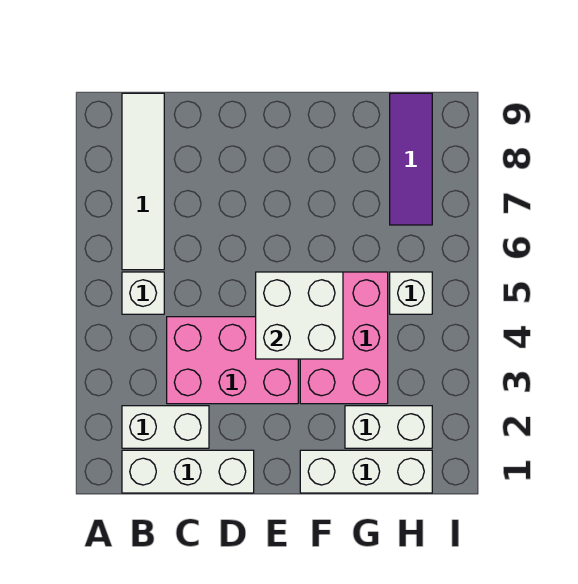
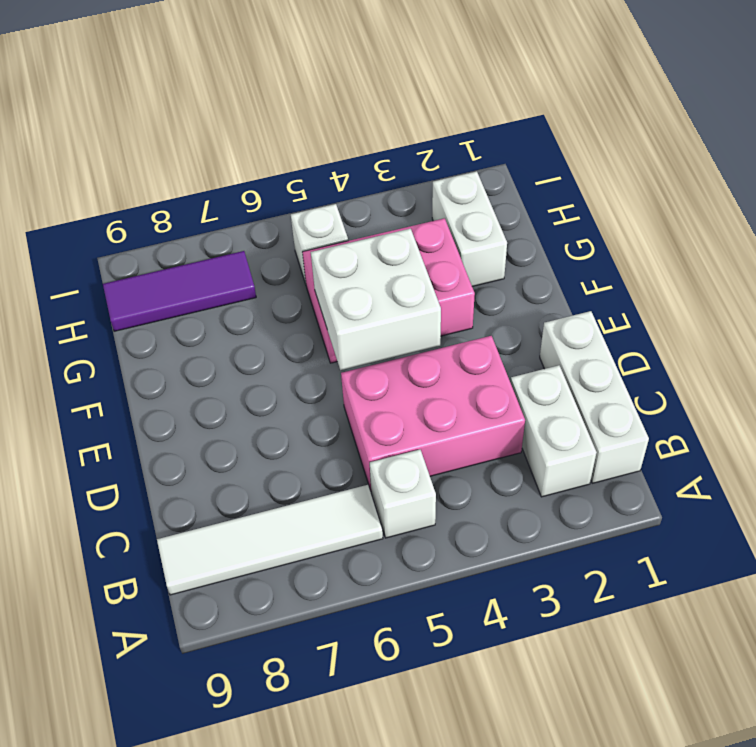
pink brick C3:E4 level 1 -> pink brick C3:D5 level 1
white brick F1:H1 level 1 -> none

